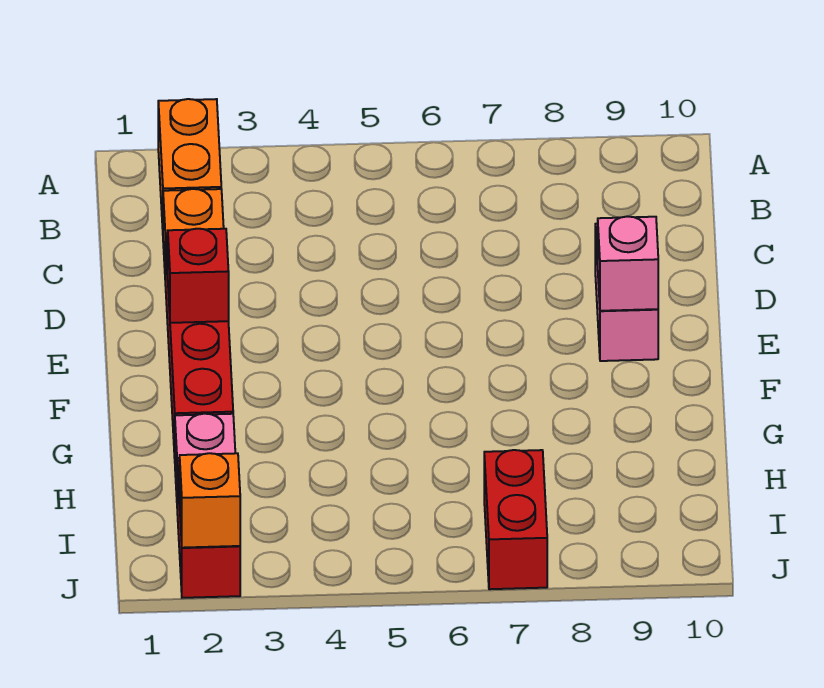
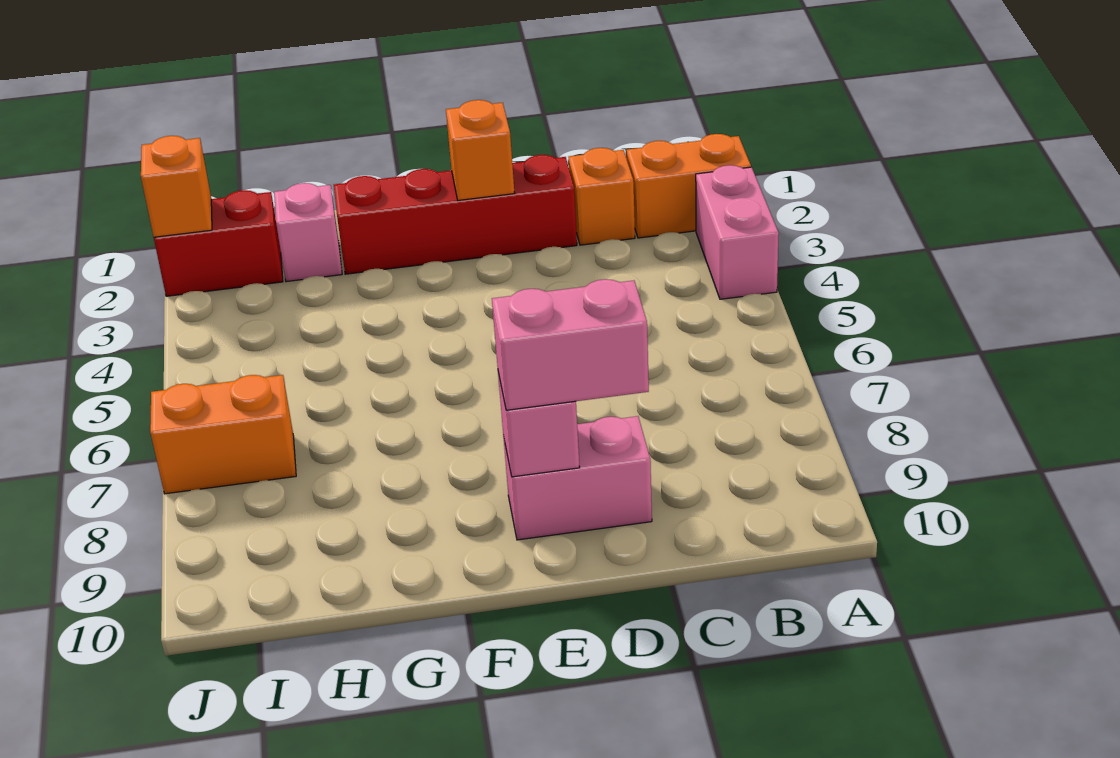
none -> pink brick A3:A4 level 1
none -> pink brick D9:E9 level 3
red brick E2 level 2 -> orange brick E2 level 2
red brick I7:J7 level 1 -> orange brick I7:J7 level 1

